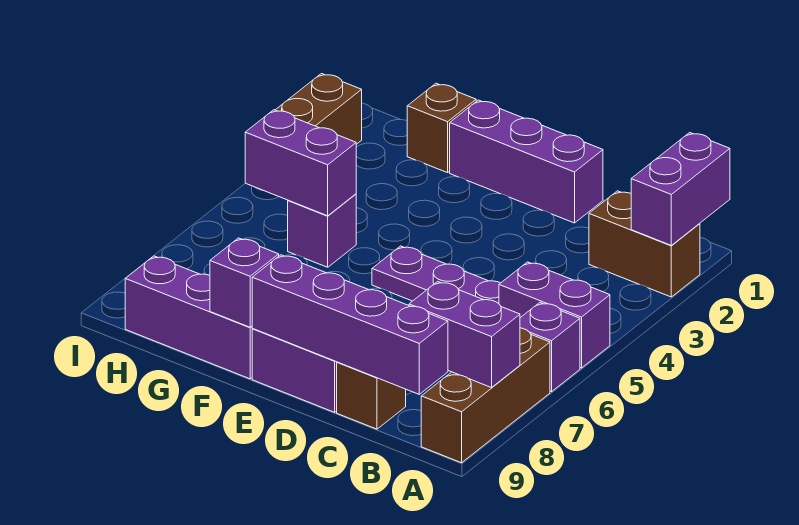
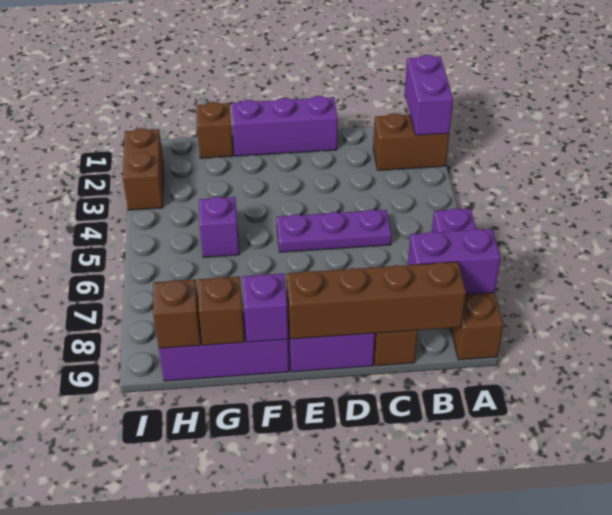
purple brick A5:B5 level 1 -> none
purple brick B9:E9 level 2 -> brown brick B9:E9 level 2
purple brick G5:H5 level 2 -> none
none -> brown brick G9 level 2
none -> brown brick H9 level 2

